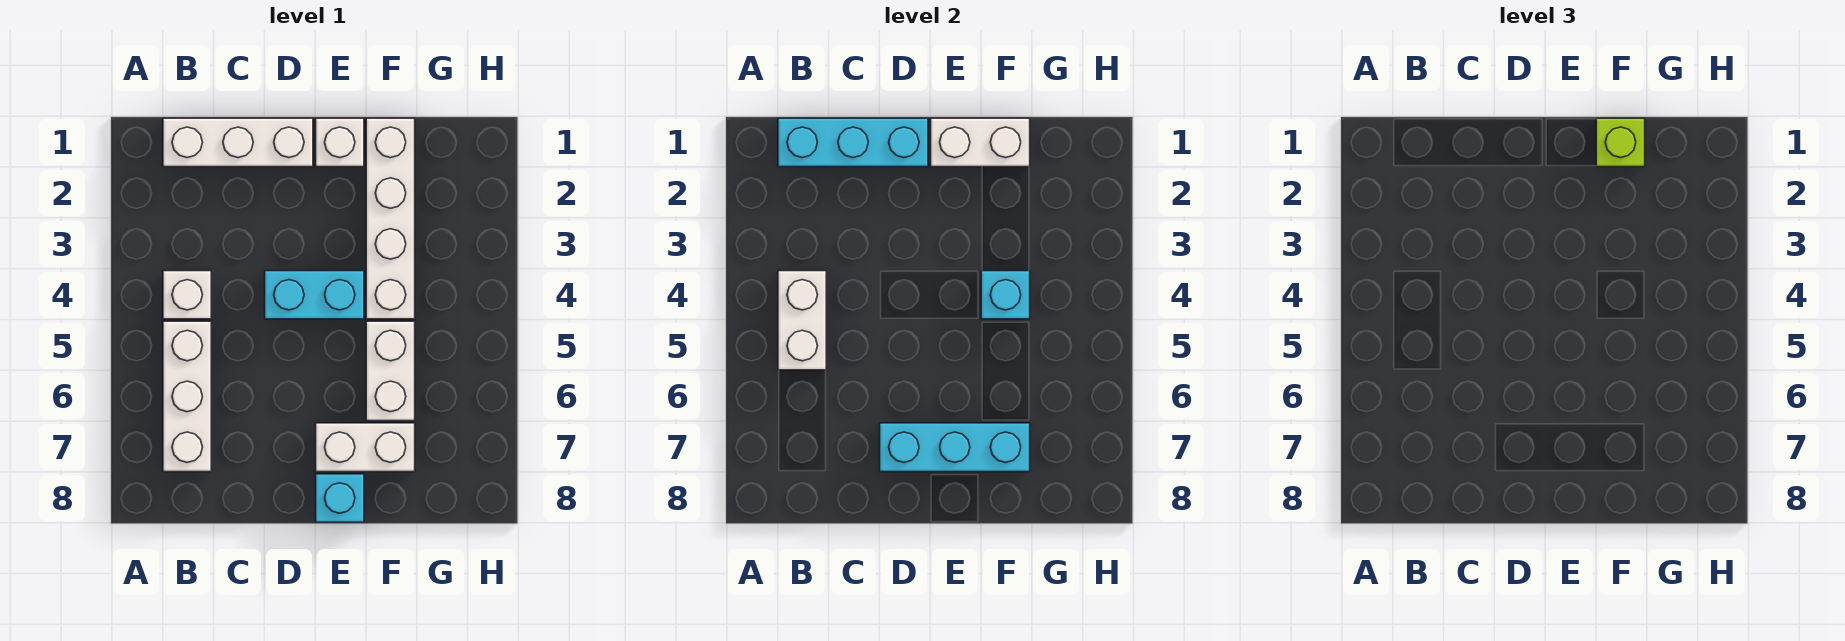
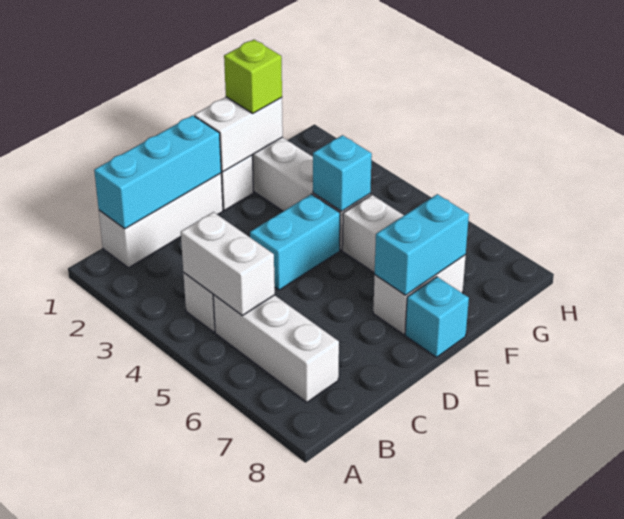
cyan brick D7:F7 level 2 -> cyan brick E7:F7 level 2

